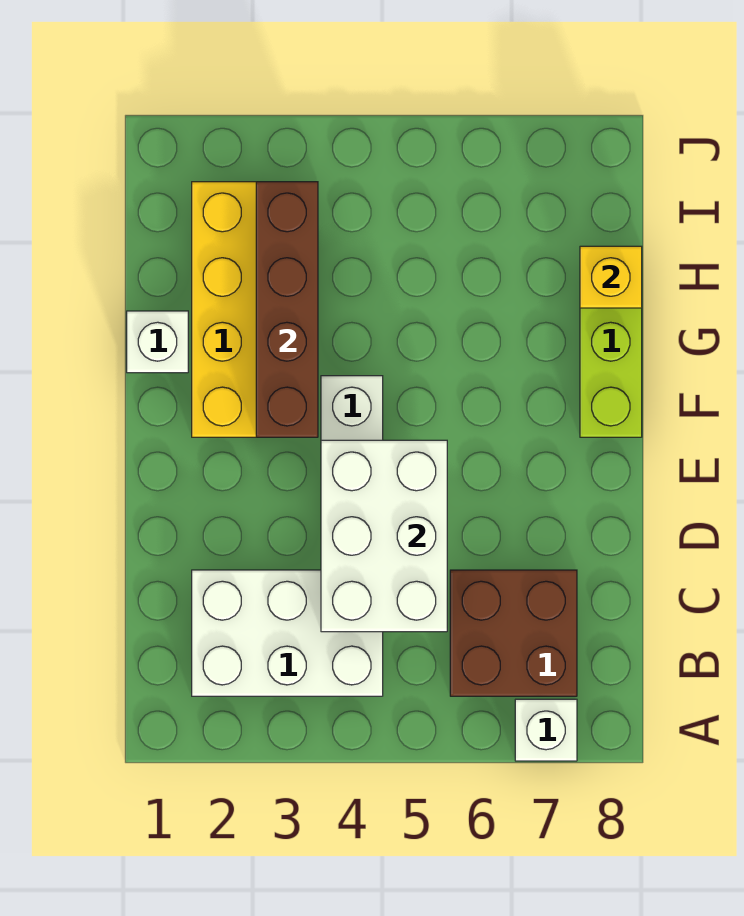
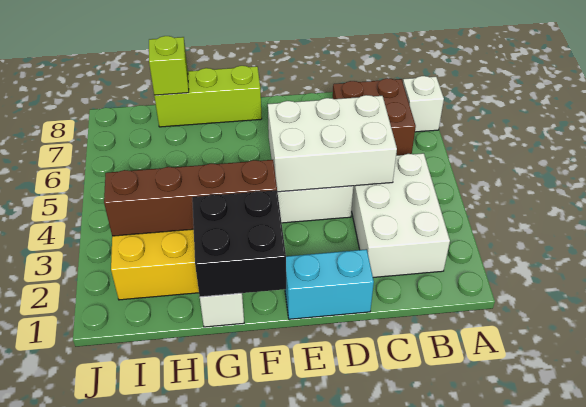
none -> cyan brick D1:E1 level 1
none -> black brick F1:G2 level 2
yellow brick H8 level 2 -> lime brick H8 level 2

